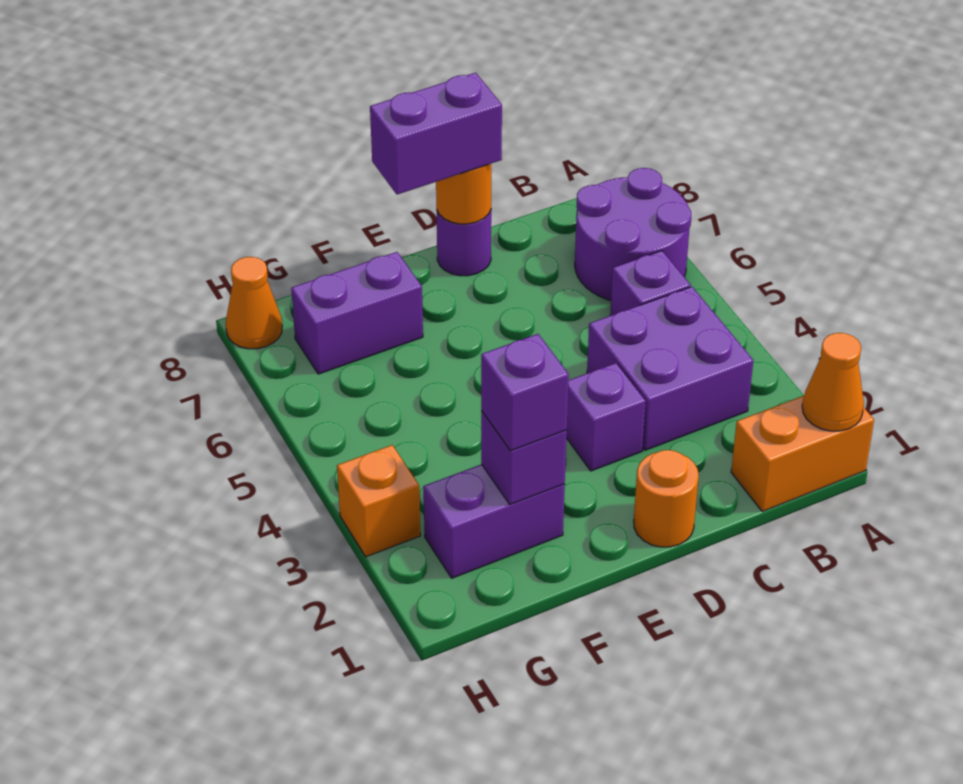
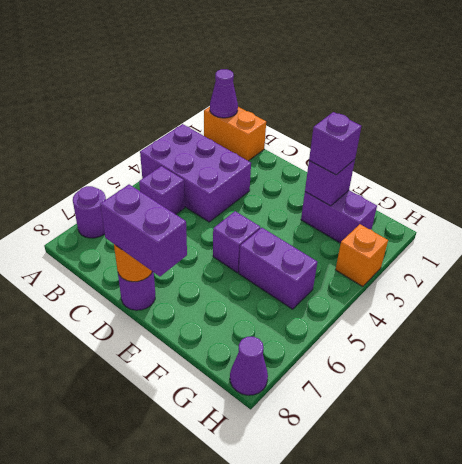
orange cone A1 level 2 -> purple cone A1 level 2
purple round brick A6:B7 level 1 -> purple round brick A7 level 1
purple brick B3:C4 level 1 -> purple brick A3:C4 level 1
orange round brick D1 level 1 -> none
purple brick D3 level 1 -> purple brick E5 level 1
purple brick F7:G7 level 1 -> purple brick F5:G5 level 1
orange cone H8 level 1 -> purple cone H8 level 1

